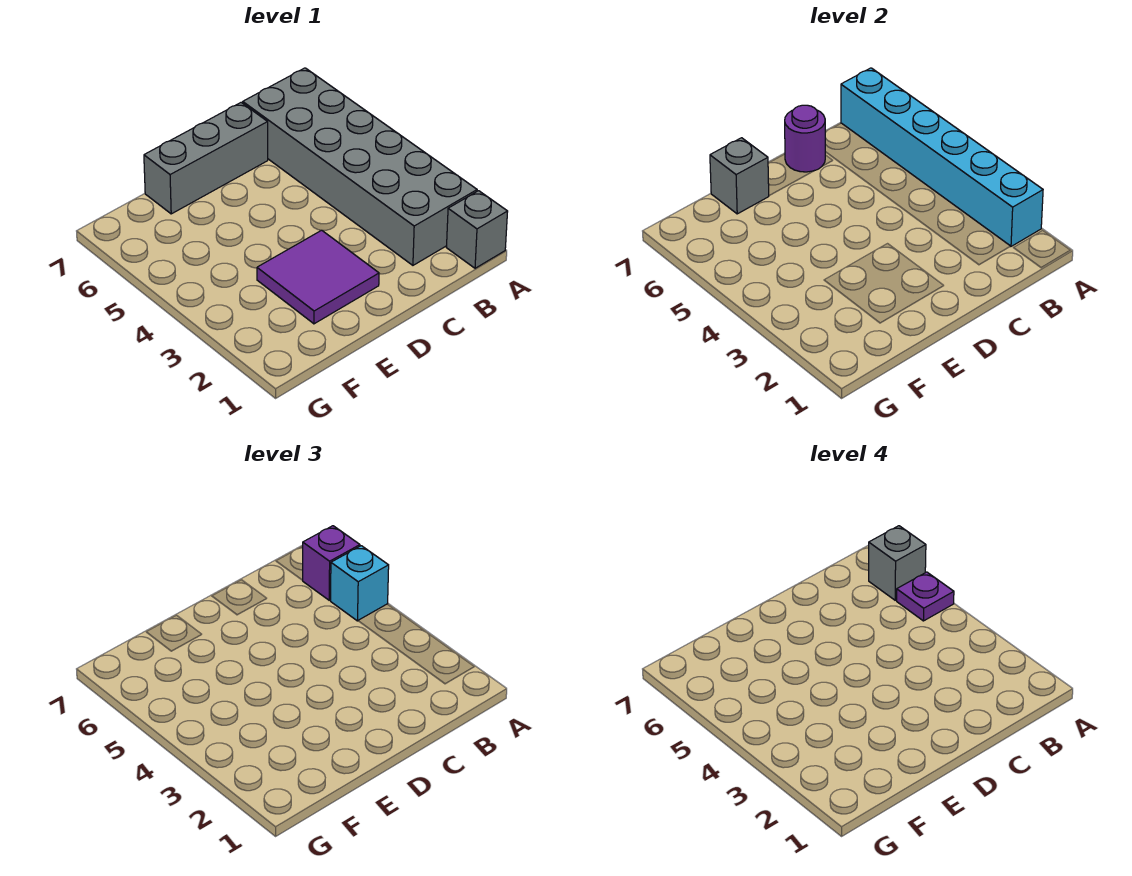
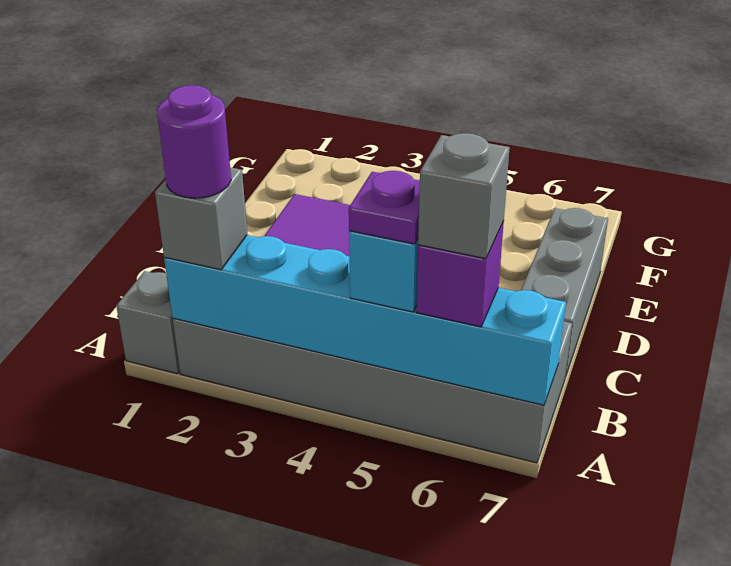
purple round brick C7 level 2 -> purple round brick A2 level 4
grey brick E7 level 2 -> grey brick A2 level 3

